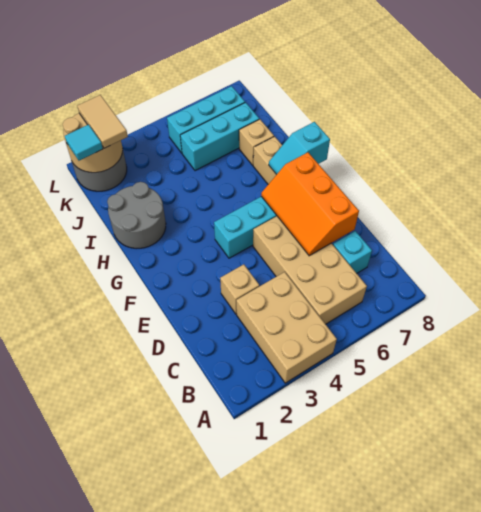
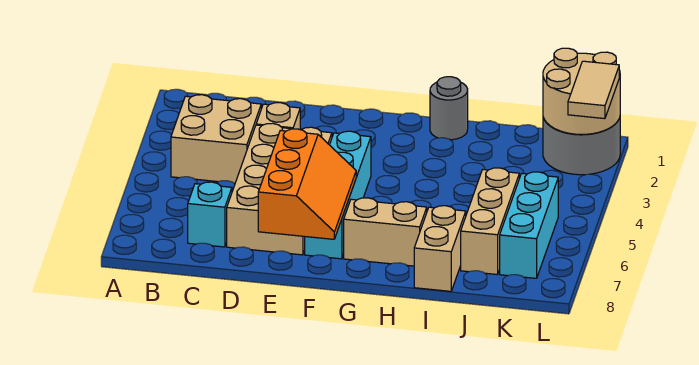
tan brick A3:C4 level 1 -> tan brick B3:C4 level 1
tan brick B5:E6 level 1 -> tan brick D4:E7 level 1
orange slope D6:F7 level 2 top 7 -> orange slope E6:F8 level 2 top E
cyan slope G7:G8 level 2 top 8 -> none
grey round brick H1:I2 level 1 -> grey round brick H1 level 1
tan brick I7 level 1 -> tan brick I7:I8 level 1
cyan brick J5:J7 level 1 -> tan brick J5:J7 level 1
cyan tile K1 level 3 -> none
tan tile K2:L2 level 3 -> tan tile L2:L3 level 3

